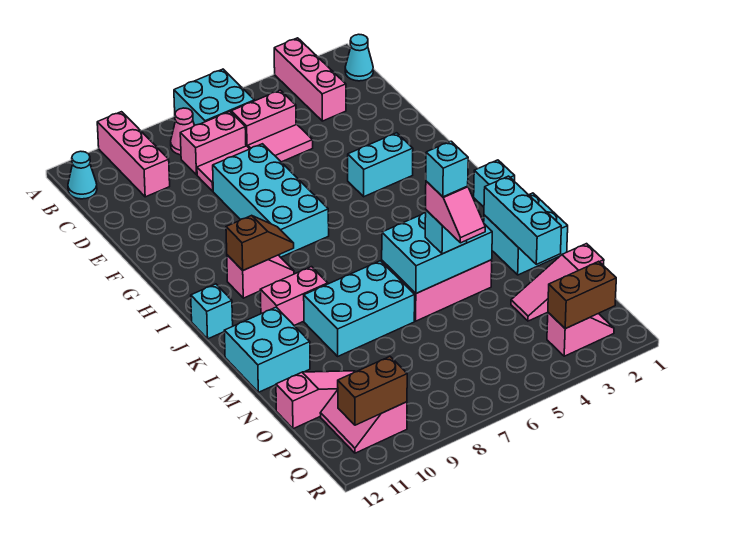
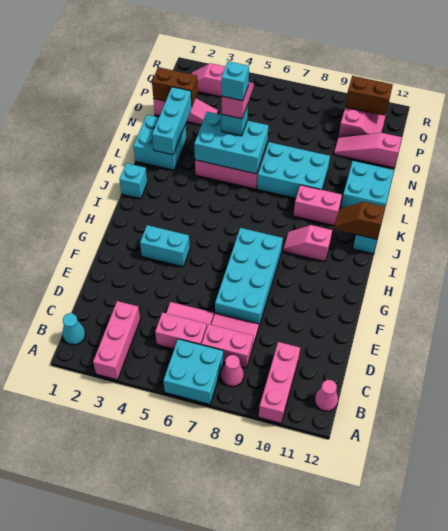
cyan cone B12 level 1 -> pink cone B12 level 1
brown slope I9:I10 level 2 top 10 -> brown slope J11:J12 level 2 top 12
brown brick Q2:Q3 level 2 -> brown brick O1:O2 level 2

